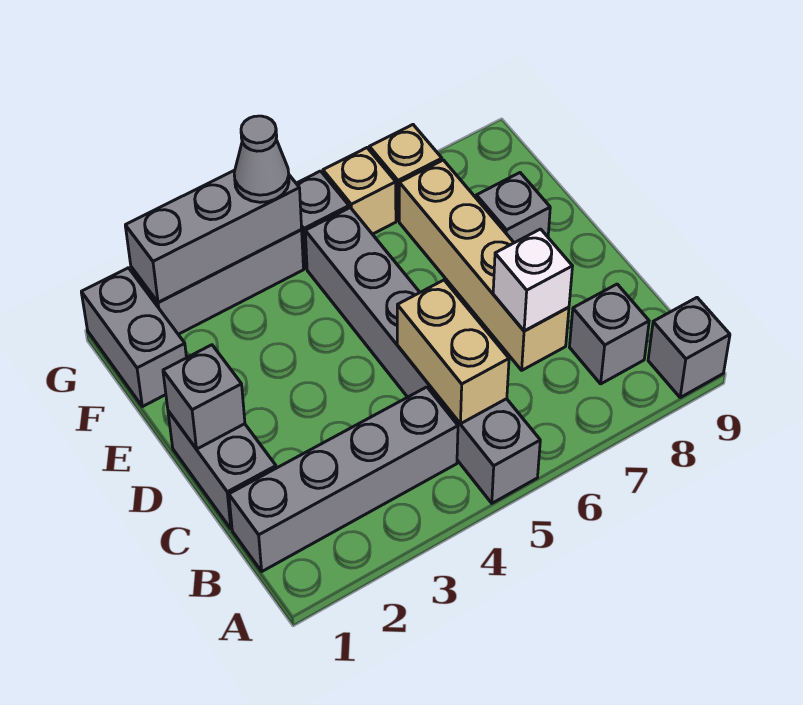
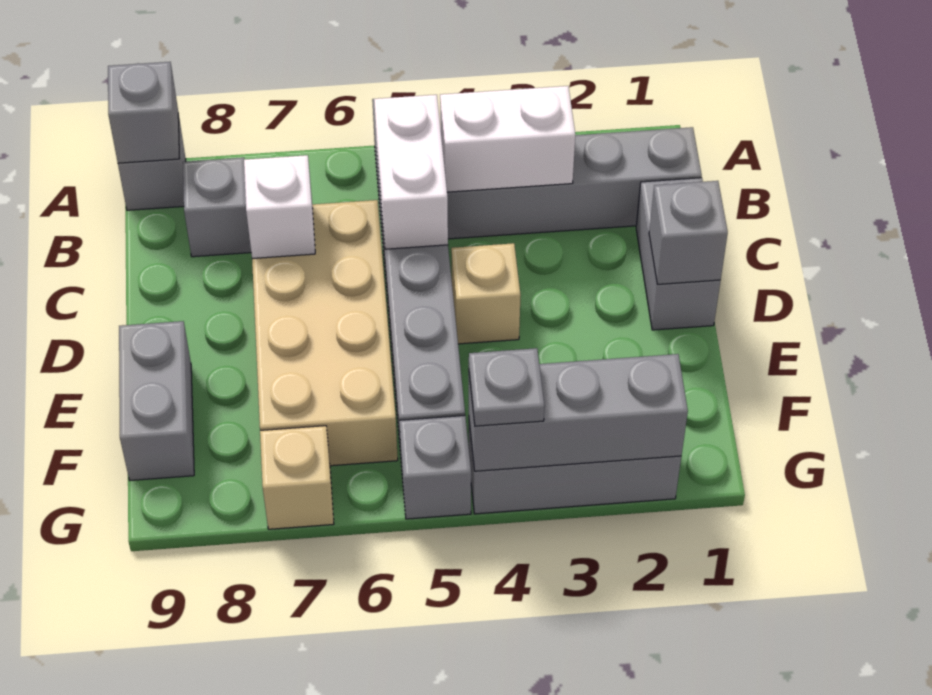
none -> white brick B3:B4 level 2
tan brick B5:C5 level 2 -> white brick B5:C5 level 2
tan brick C7:F7 level 1 -> tan brick C6:F7 level 1
grey brick E8 level 1 -> grey brick A9 level 2
grey brick F1:G1 level 1 -> grey brick E9:F9 level 1
grey cone G4 level 3 -> grey plate G4 level 3
tan brick G6 level 1 -> tan brick D4 level 1

